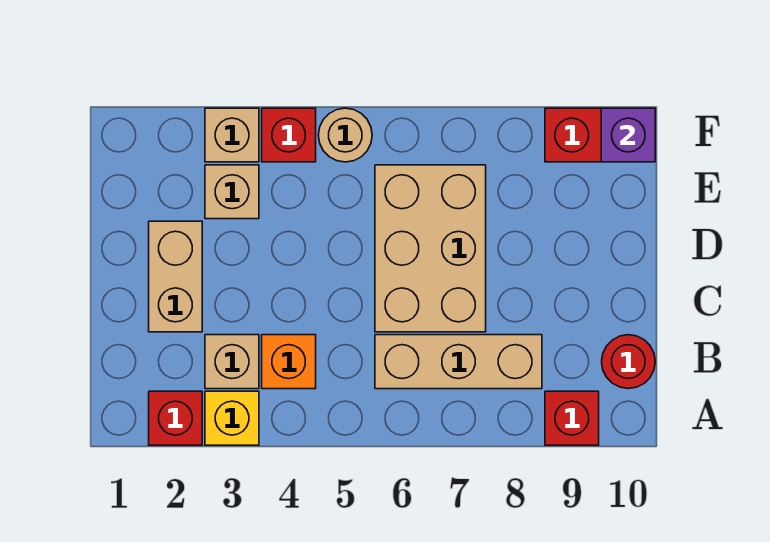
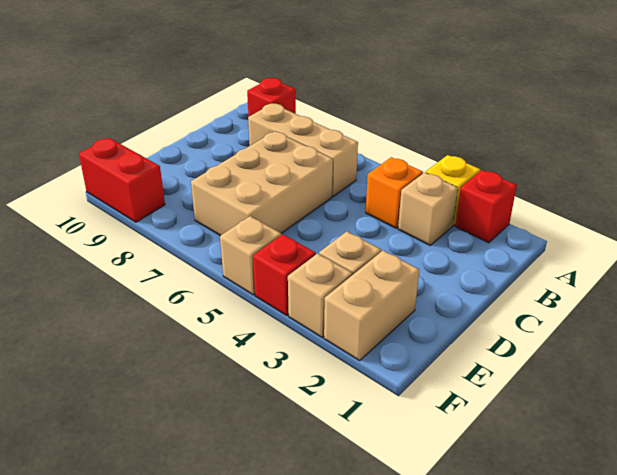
red round brick B10 level 1 -> none
tan brick C2:D2 level 1 -> tan brick E2:F2 level 1
tan round brick F5 level 1 -> tan brick F5 level 1
purple brick F10 level 2 -> none

